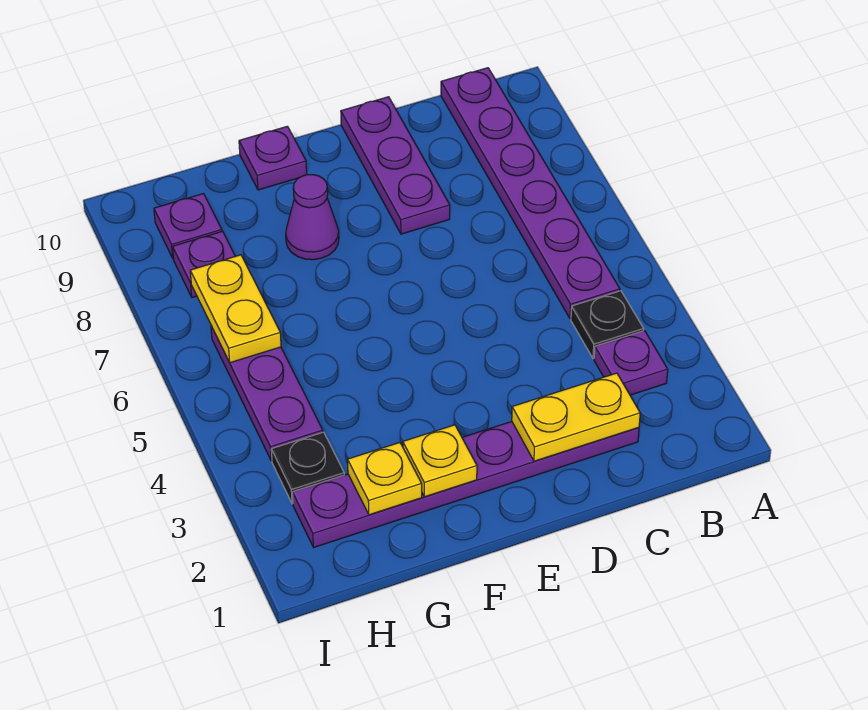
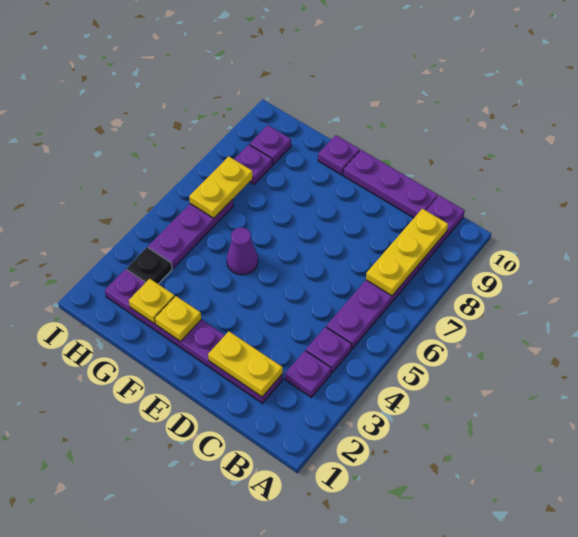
black plate B4 level 1 -> purple plate B4 level 1
none -> yellow plate B7:B9 level 2
purple plate D8:D10 level 1 -> purple plate C10:E10 level 1
purple cone F8 level 1 -> purple cone F5 level 1

